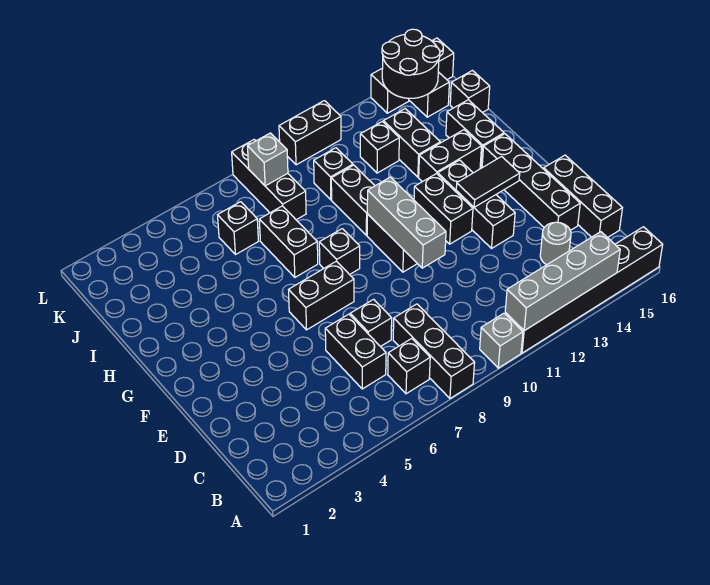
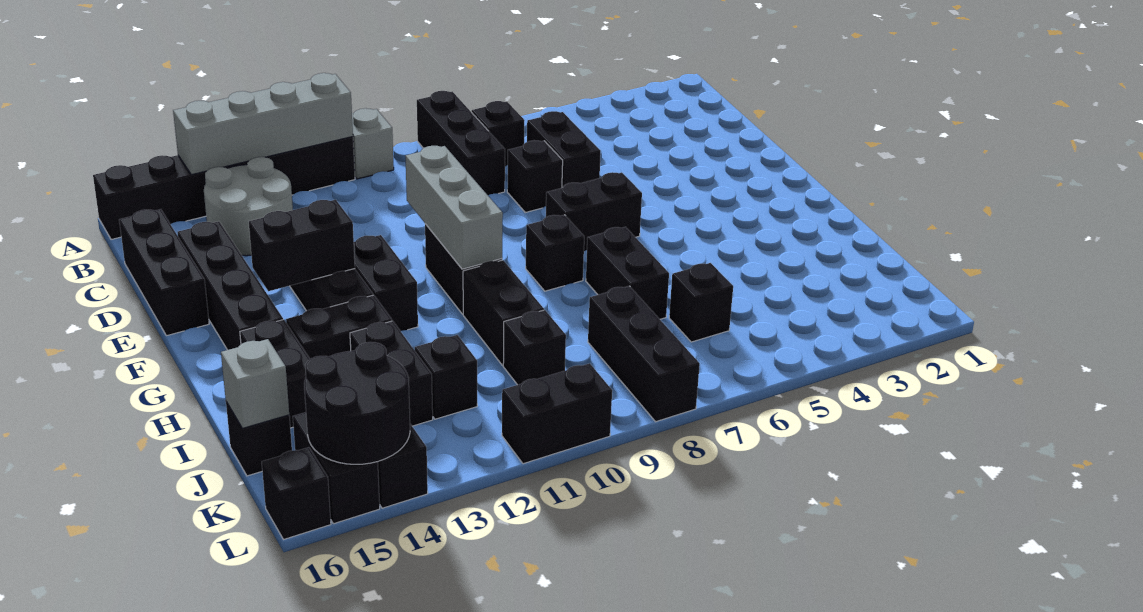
grey round brick C14 level 1 -> grey round brick B13:C14 level 1
black tile F13:F14 level 2 -> black brick F13:F14 level 2
grey brick K8 level 2 -> grey brick J16 level 2

